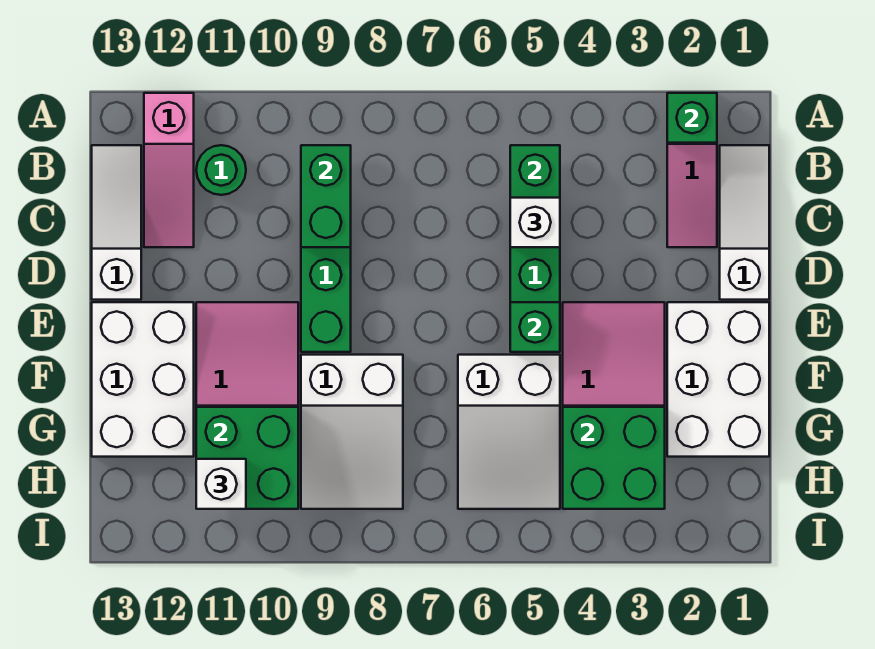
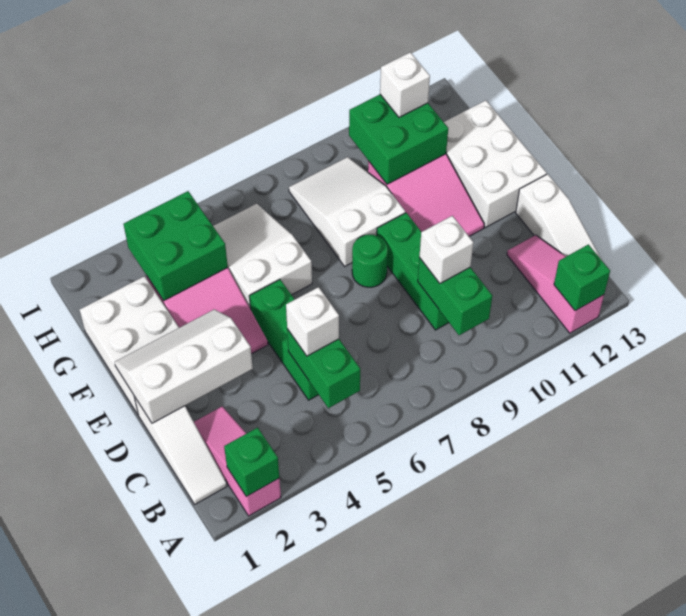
green round brick B11 level 1 -> green round brick E8 level 1
none -> white brick C9 level 3
none -> white slope D1:E3 level 2 top D
green brick E5 level 2 -> green brick A12 level 2

